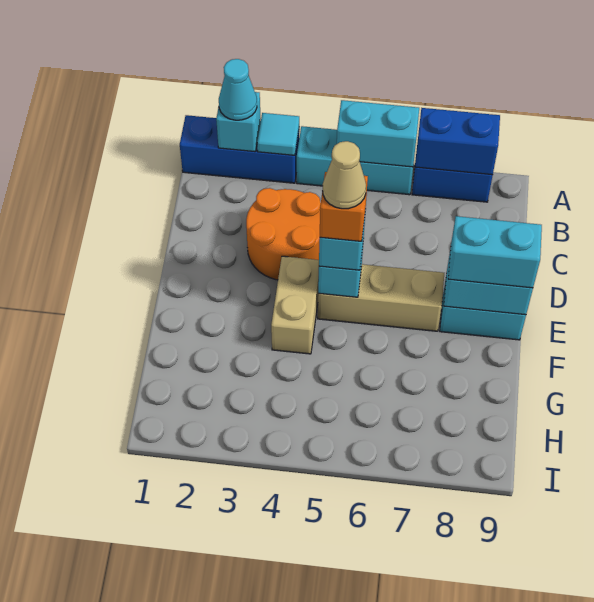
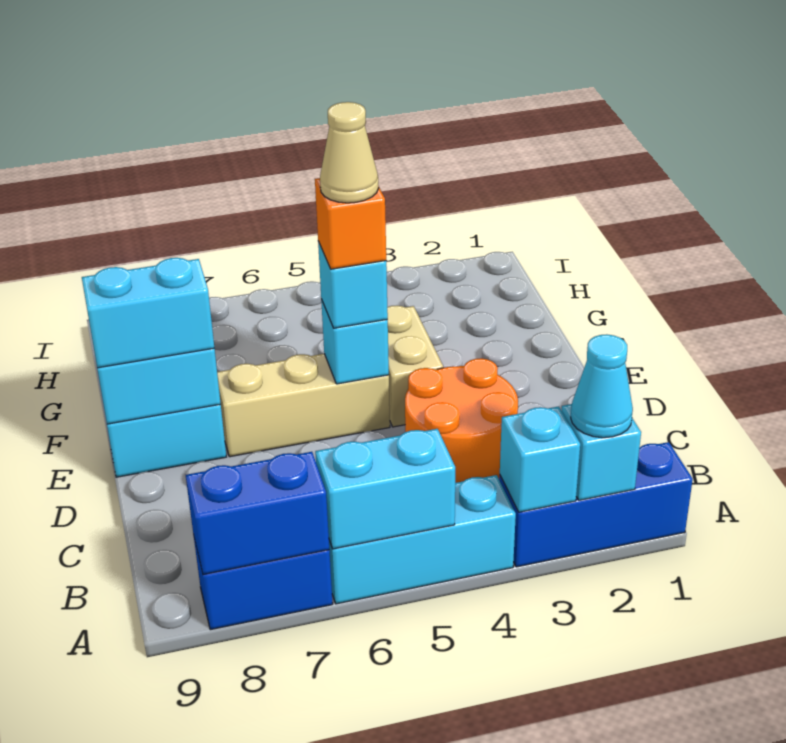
cyan tile A3 level 2 -> cyan brick A3 level 2

